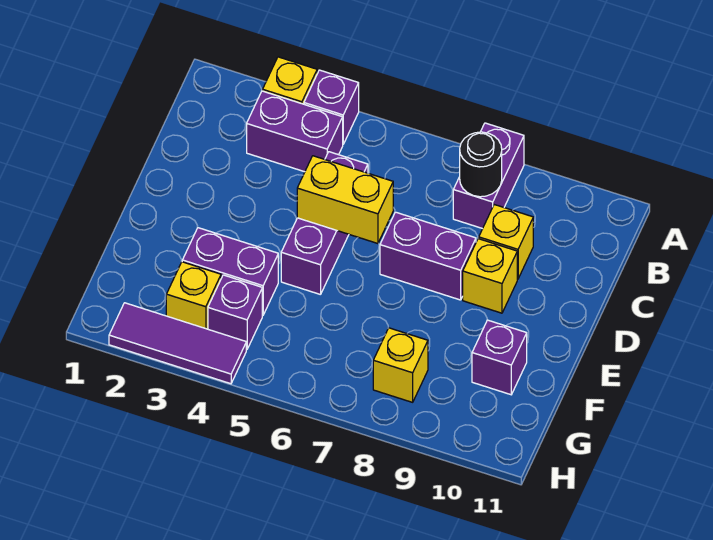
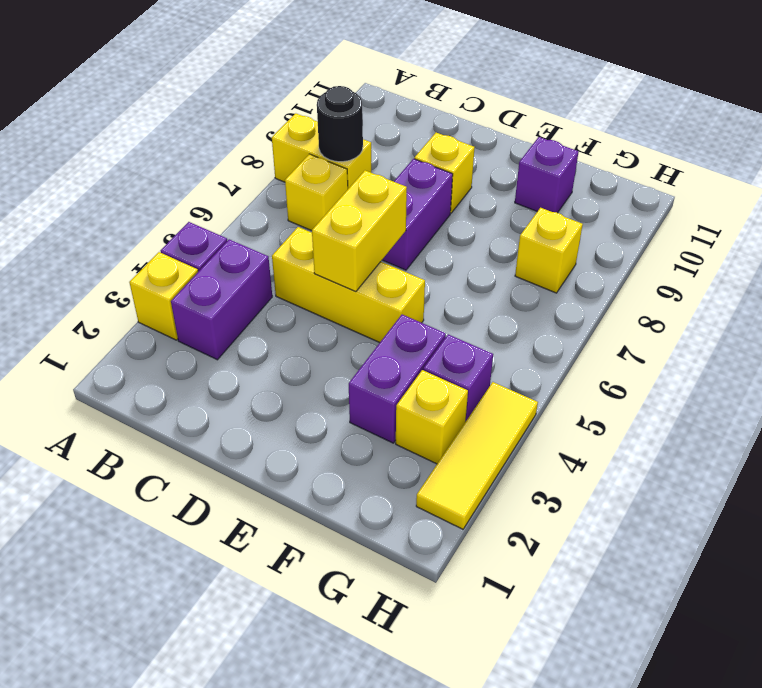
purple brick A8:B8 level 1 -> yellow brick A8:B8 level 1
purple brick C5:E5 level 1 -> yellow brick C5:E5 level 1
yellow brick C9 level 1 -> yellow brick B7 level 1
purple tile H2:H4 level 1 -> yellow tile H2:H4 level 1

